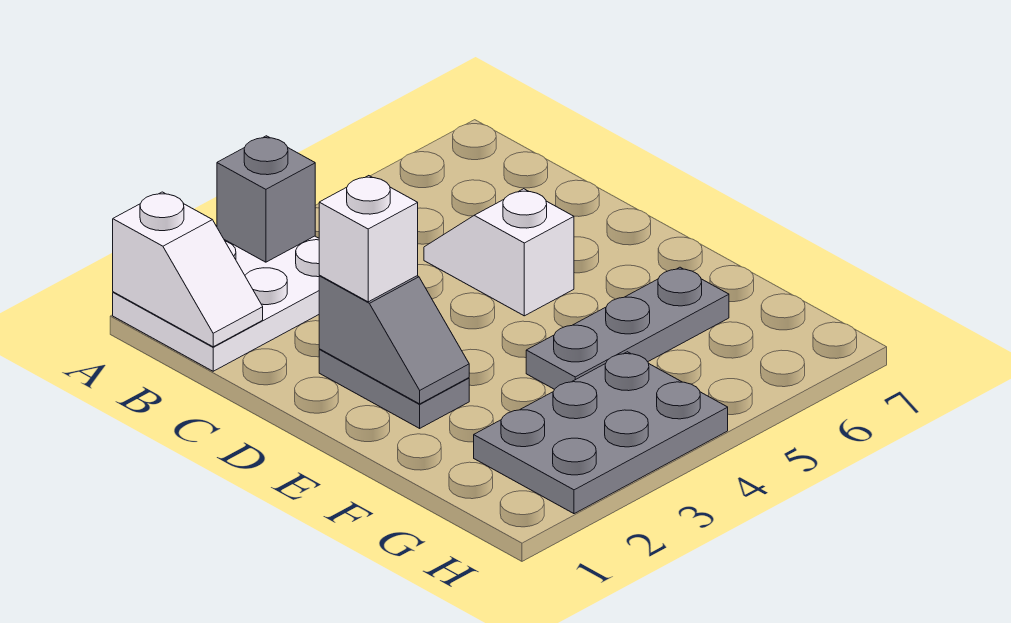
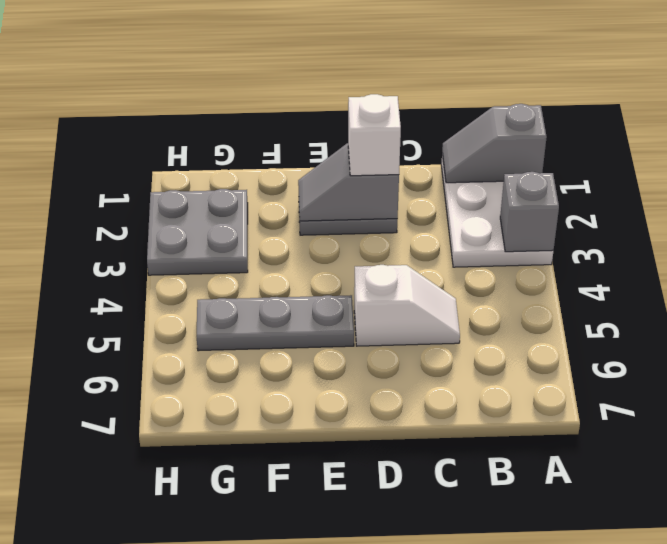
white slope A1:B1 level 2 top A -> grey slope A1:B1 level 2 top A
grey plate F4:F6 level 1 -> grey plate E5:G5 level 1
grey plate G2:H4 level 1 -> grey plate G2:H3 level 1

